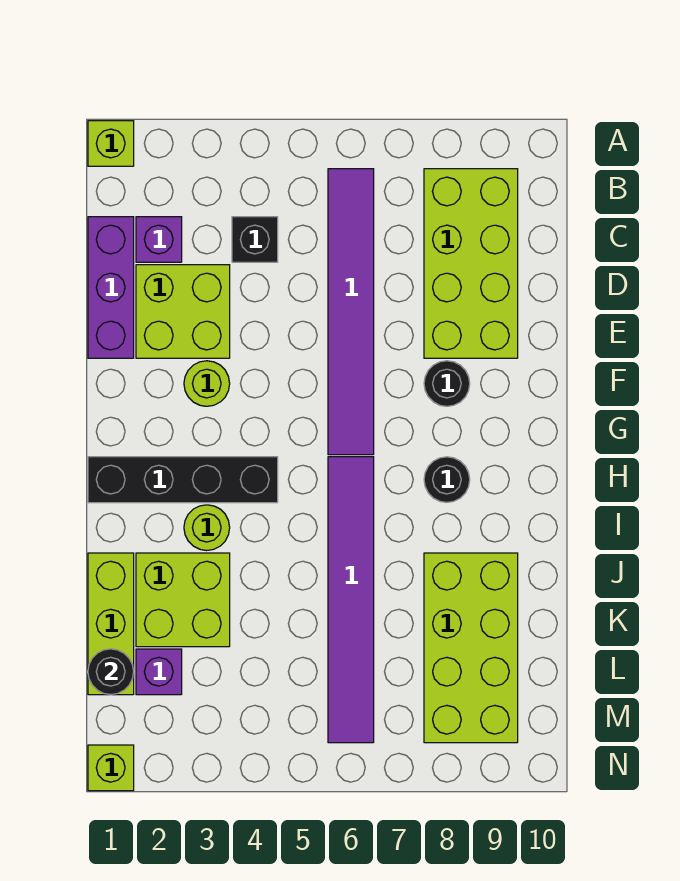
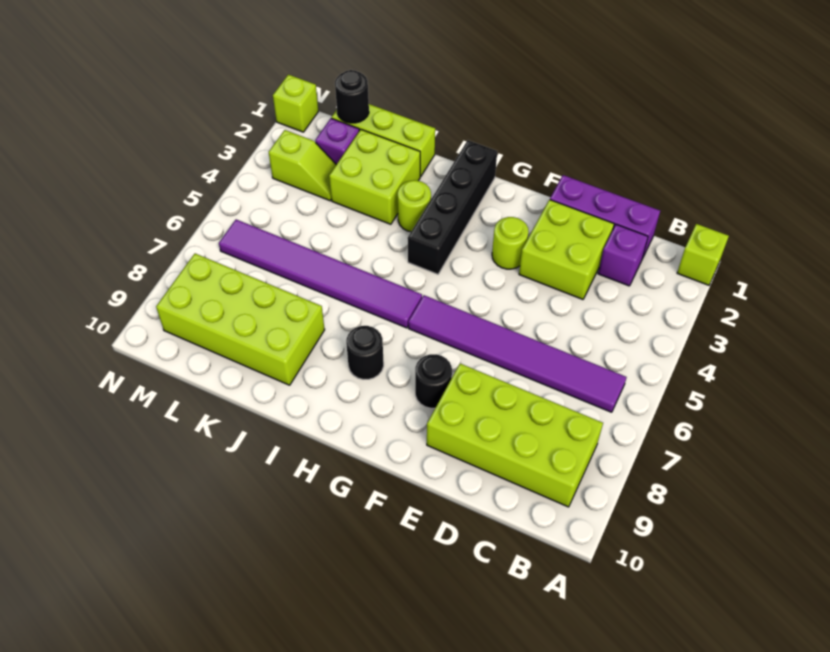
black brick C4 level 1 -> none
none -> lime slope L3:M3 level 1 top M

